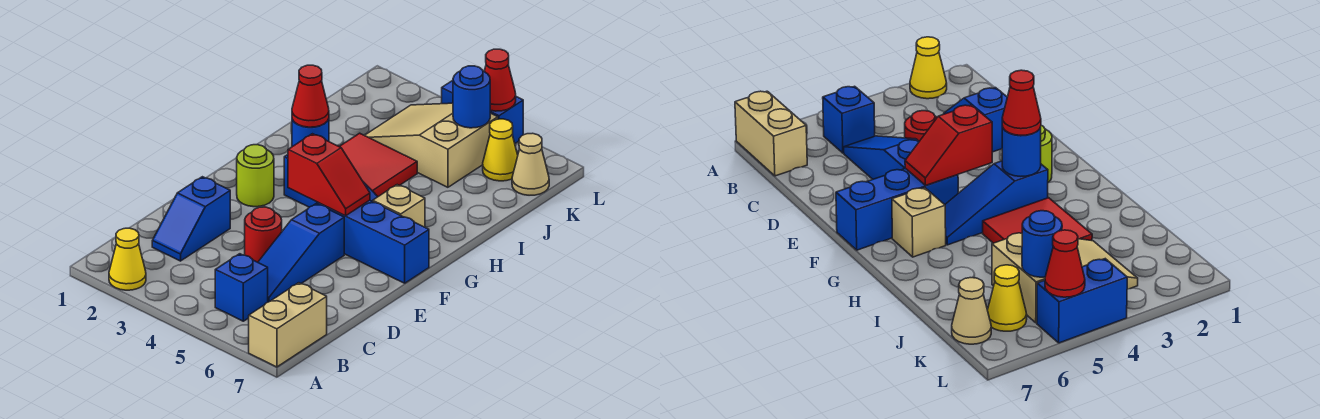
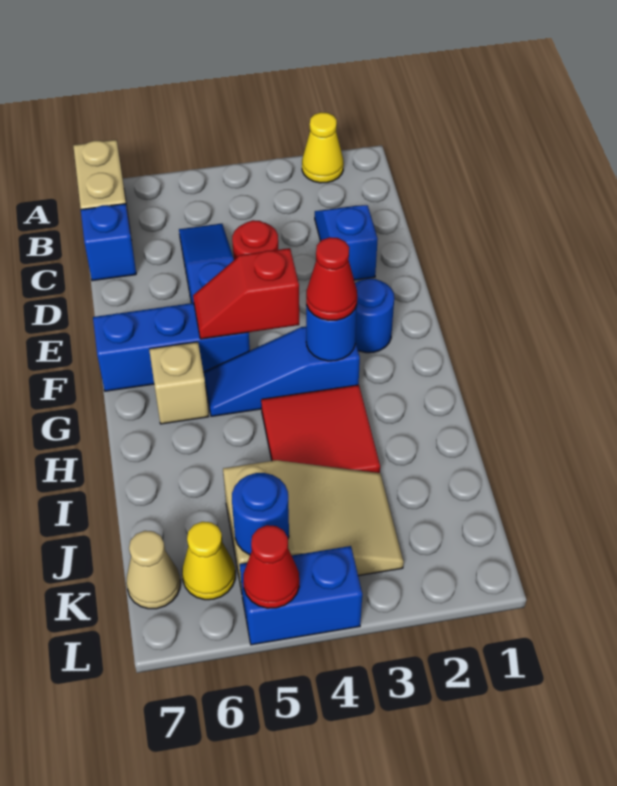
blue brick B5 level 1 -> blue brick C7 level 1
lime round brick F2 level 1 -> blue round brick F2 level 1

